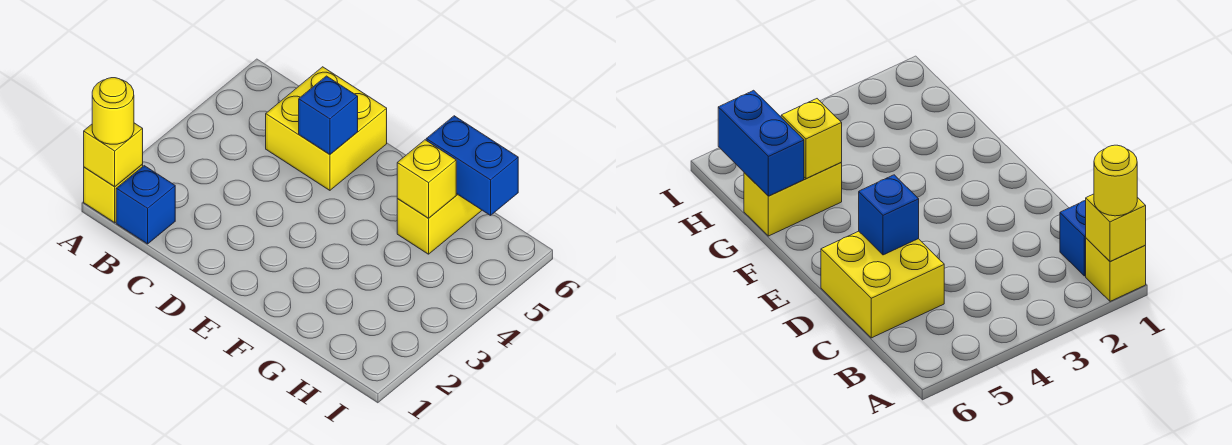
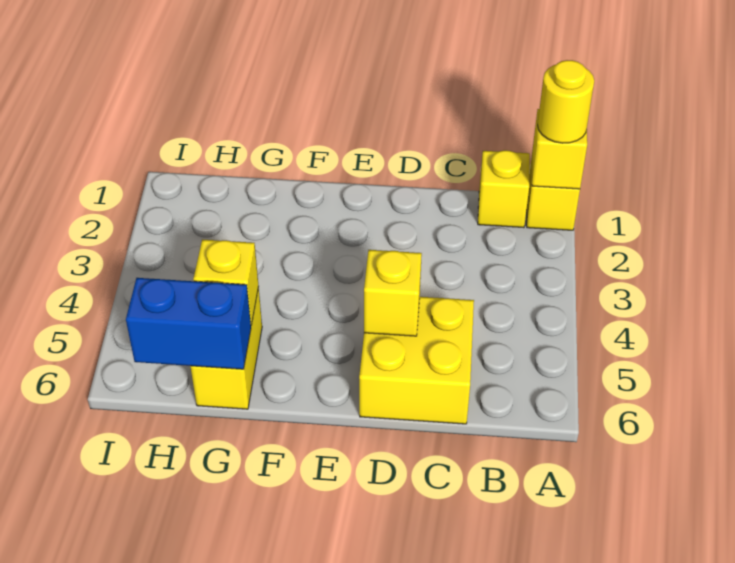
blue brick B1 level 1 -> yellow brick B1 level 1
blue brick D5 level 2 -> yellow brick D5 level 2

